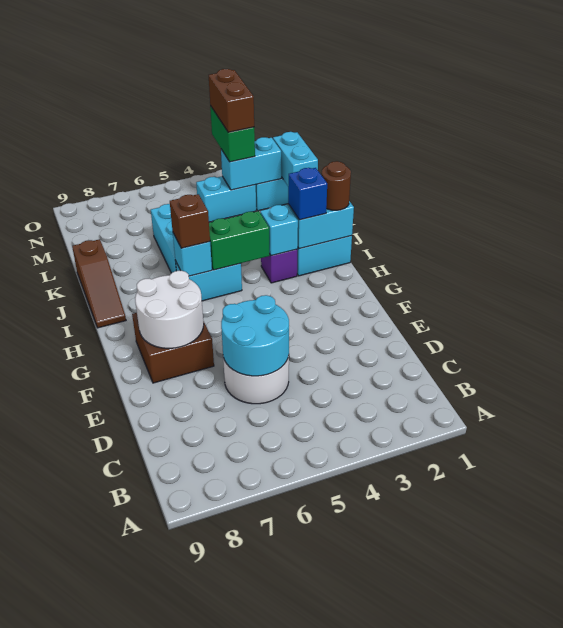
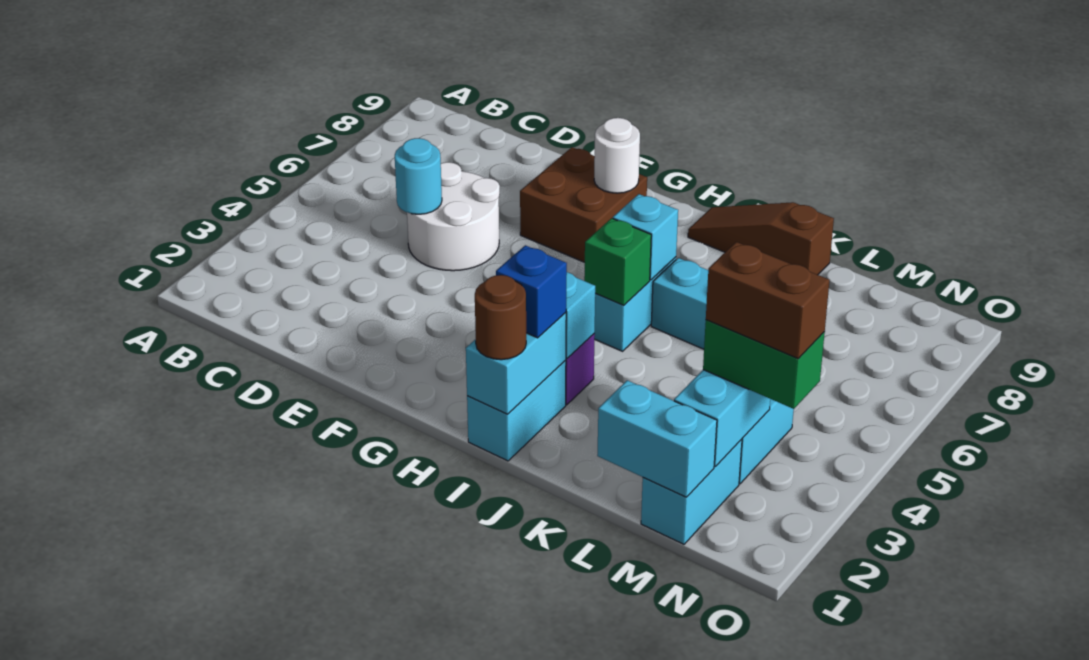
cyan round brick D5:E6 level 2 -> cyan round brick D5 level 2
white round brick F7:G8 level 2 -> white round brick G8 level 2
green brick I4:I5 level 2 -> green brick I5 level 2
brown brick I6 level 3 -> none

